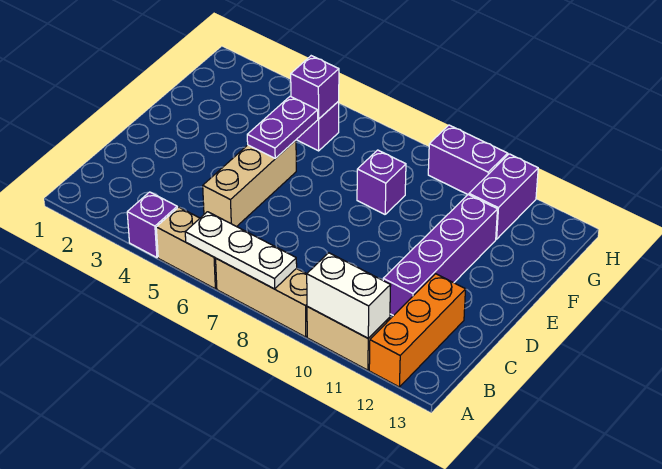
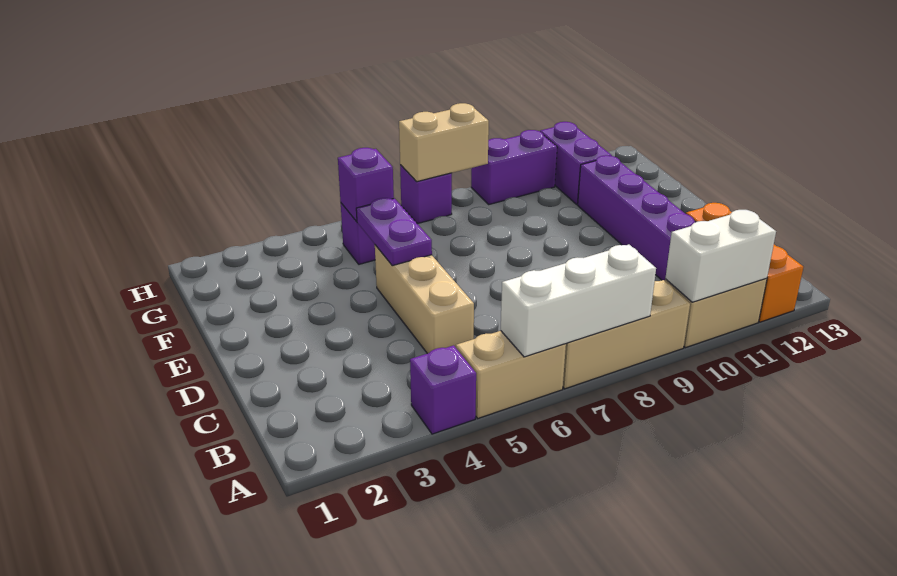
white plate A6:A8 level 2 -> white brick A6:A8 level 2
purple brick F8 level 1 -> purple brick H7 level 1
none -> tan brick H7:H8 level 2

